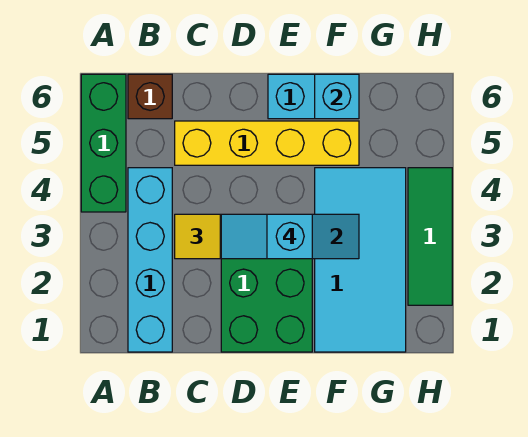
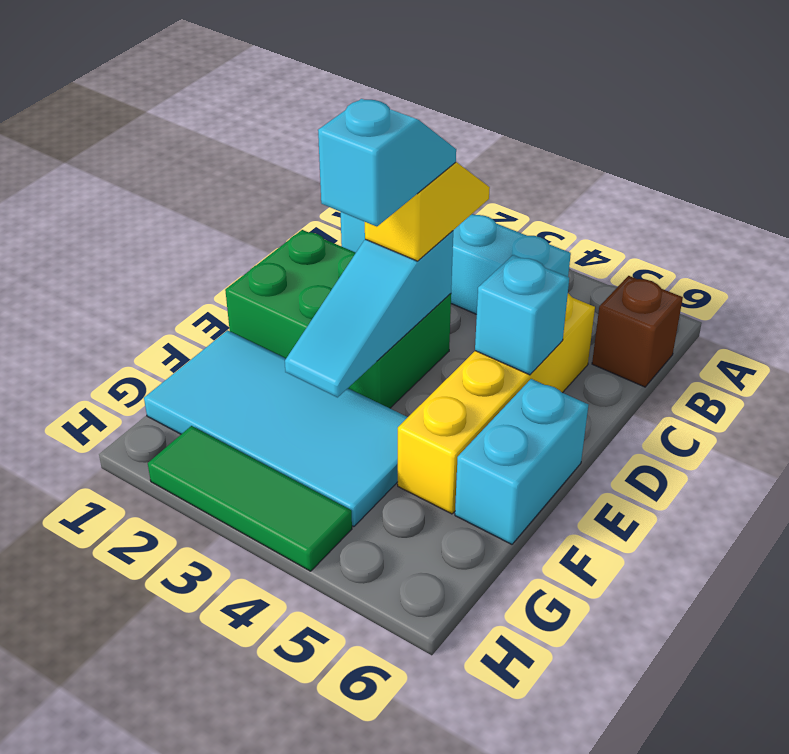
green brick A4:A6 level 1 -> none
cyan brick F6 level 2 -> cyan brick D5 level 2

